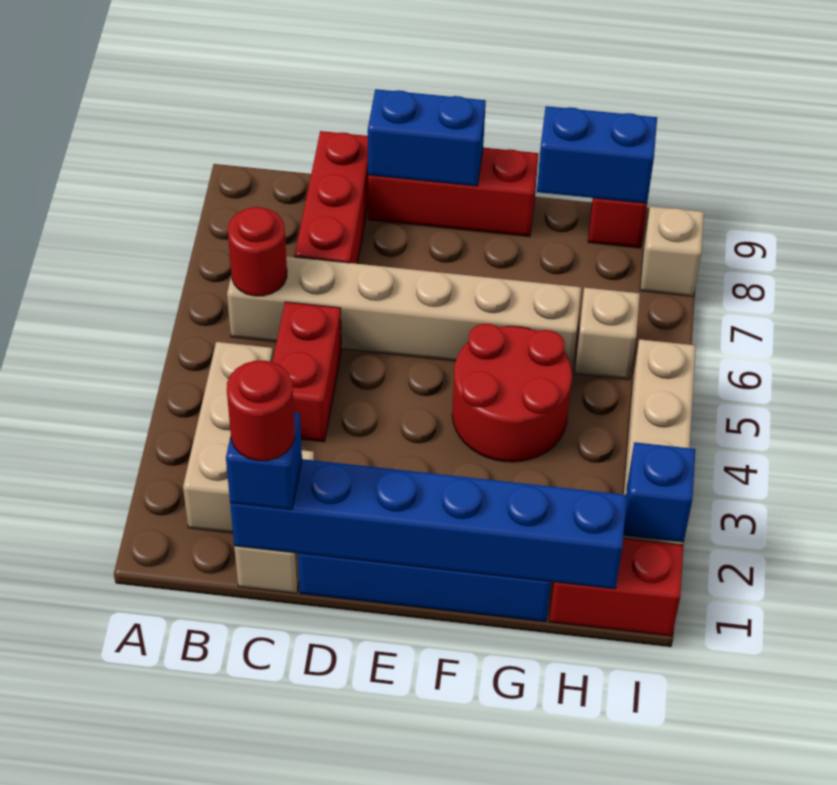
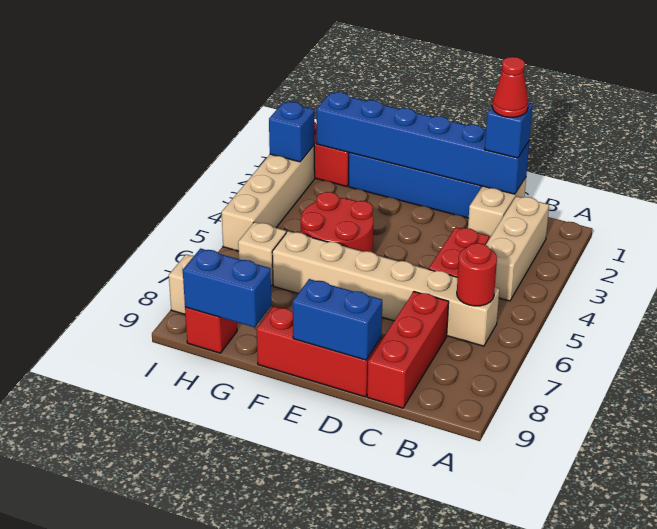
red round brick C1 level 4 -> red cone C1 level 4

